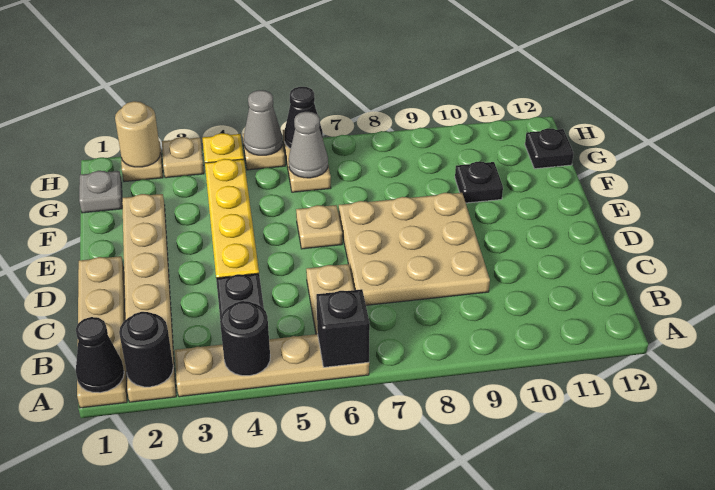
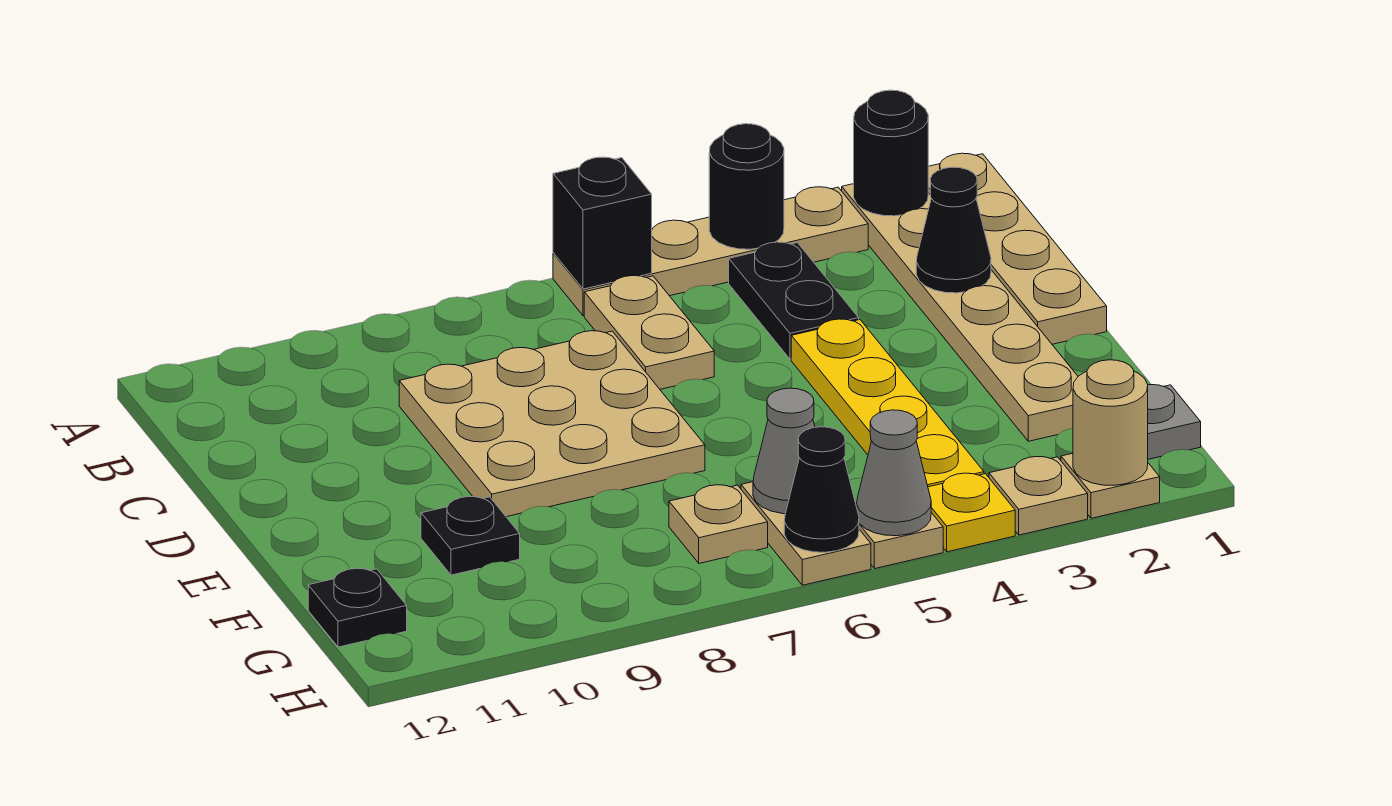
black cone A1 level 2 -> black cone C2 level 2
tan plate E6 level 1 -> tan plate G7 level 1

